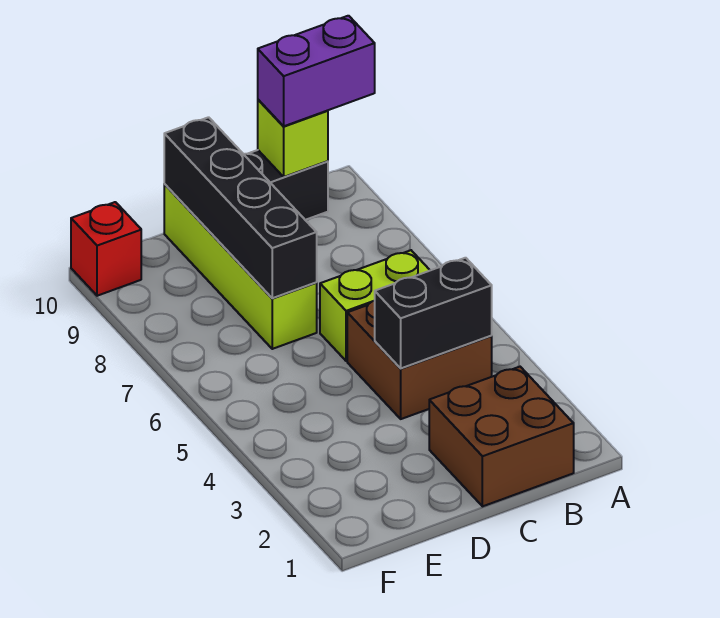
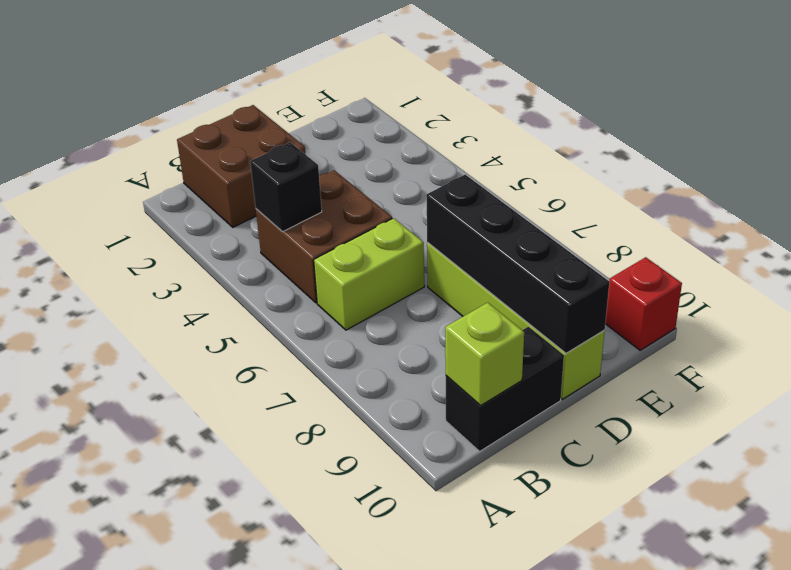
purple brick A10:B10 level 3 -> none
black brick B4:C4 level 2 -> black brick B4 level 2

